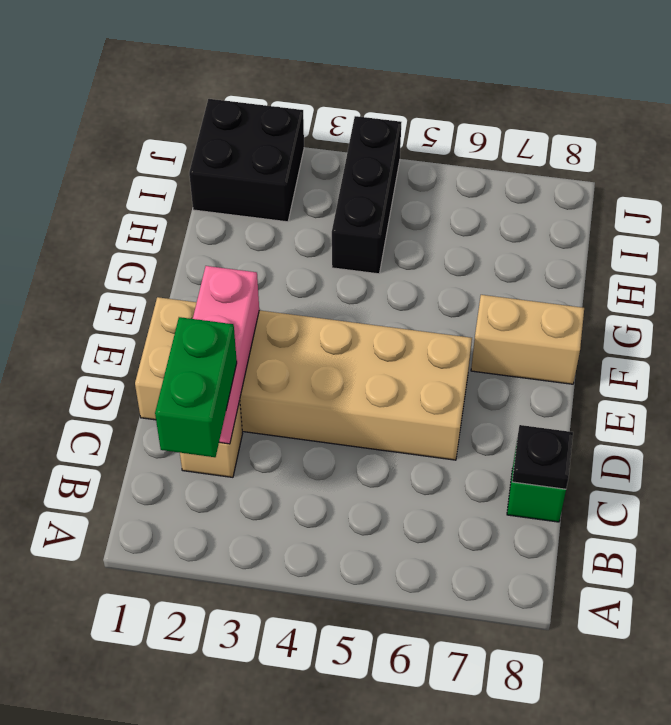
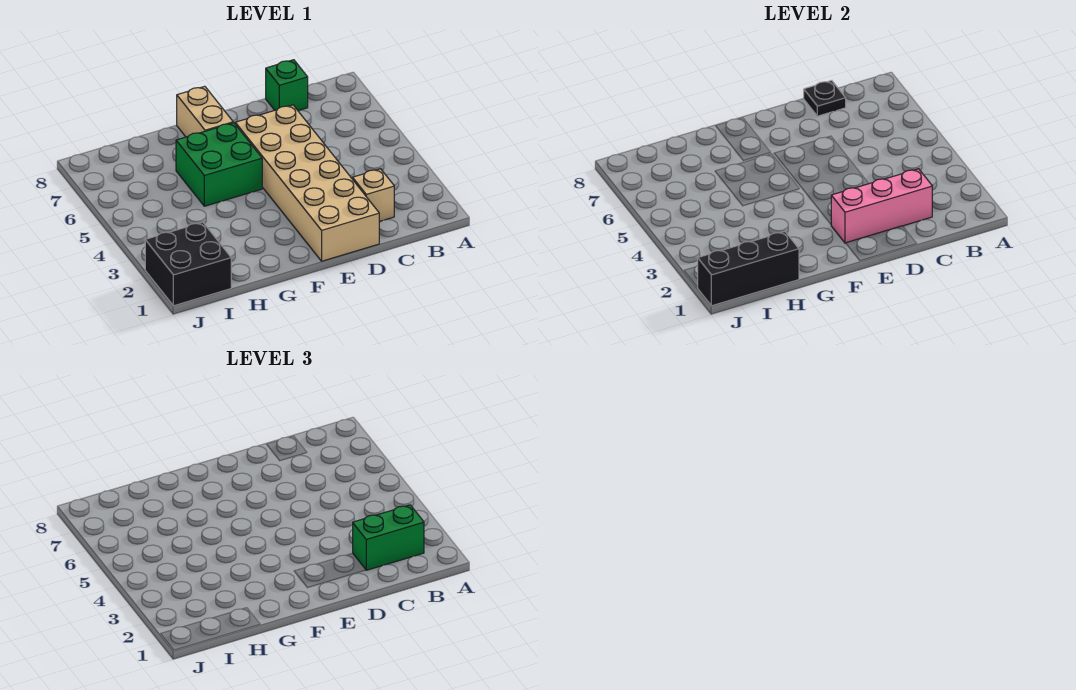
none -> green brick F5:G6 level 1
black brick H4:J4 level 1 -> black brick H1:J1 level 2

